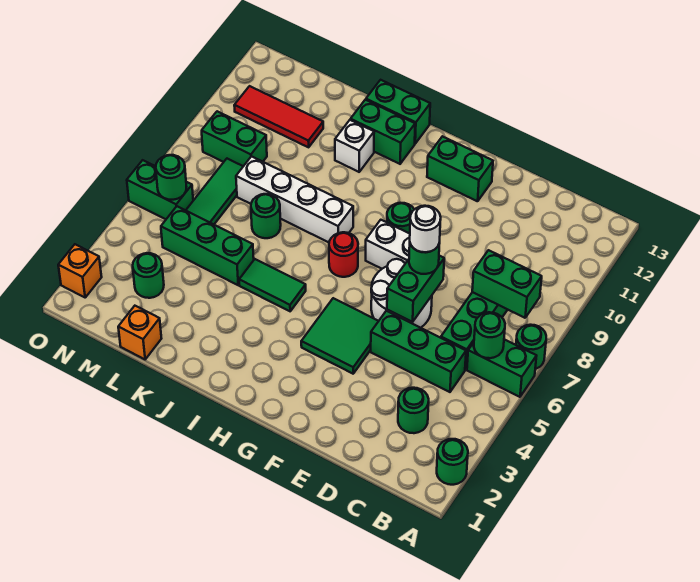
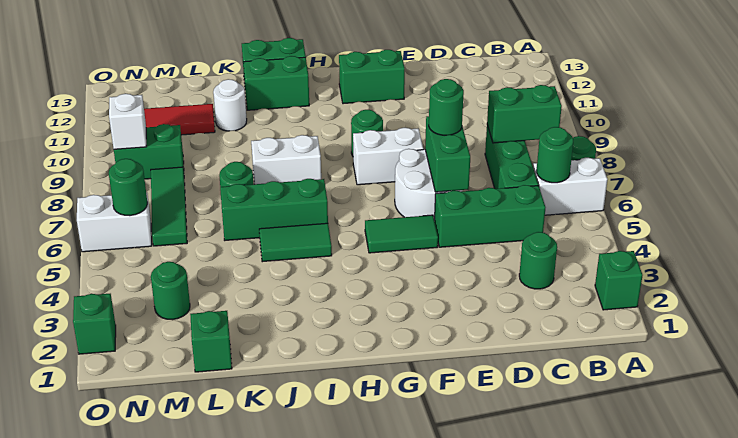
green round brick A2 level 1 -> green brick A2 level 1
green brick A6:B6 level 1 -> white brick A6:B6 level 1
white round brick E7 level 4 -> white round brick K11 level 1
green tile F4:G5 level 1 -> green tile F5:G5 level 1
red round brick H7 level 1 -> none
white brick I8:L8 level 1 -> white brick I8:J8 level 1
white brick J11 level 1 -> white brick N9 level 2
green brick K5:M5 level 1 -> green brick I6:K6 level 1
orange brick L1 level 1 -> green brick L1 level 1
green brick N6:O6 level 1 -> white brick N6:O6 level 1
orange brick O2 level 1 -> green brick O2 level 1

